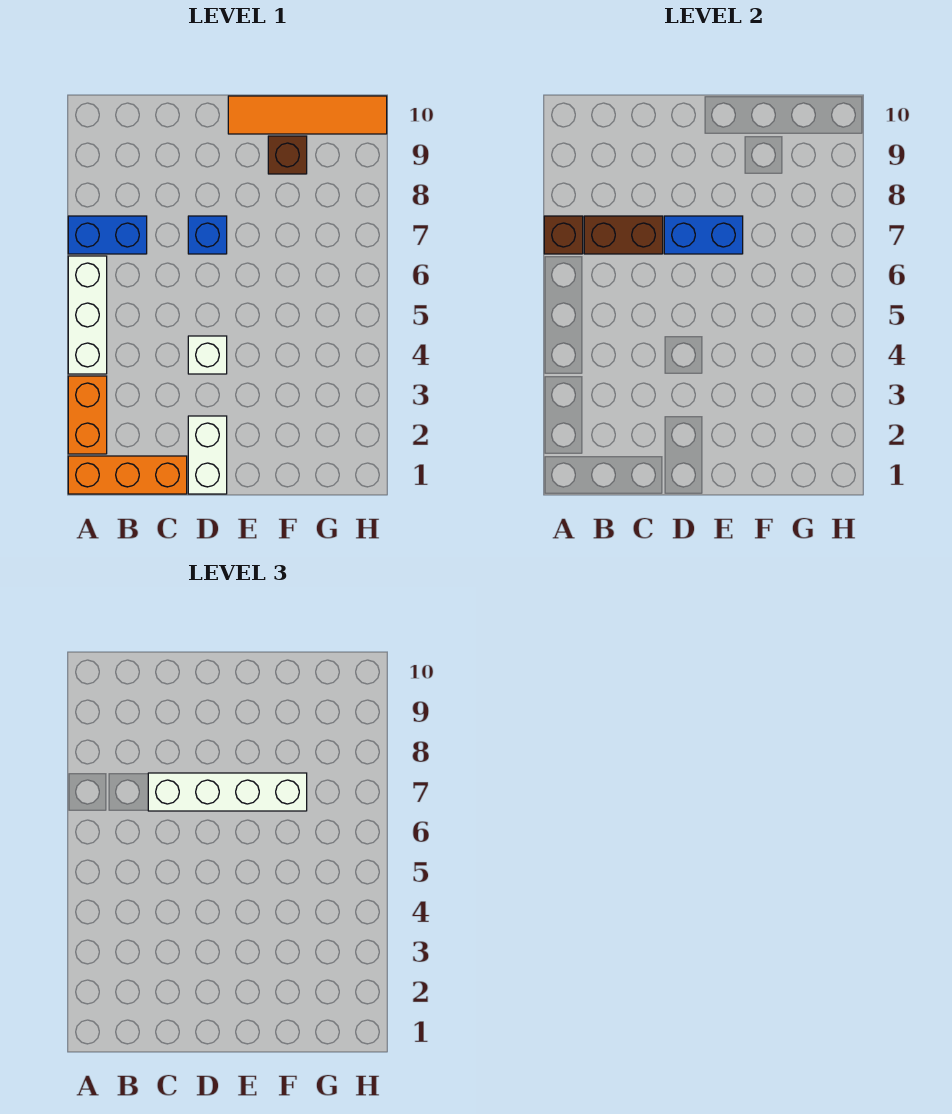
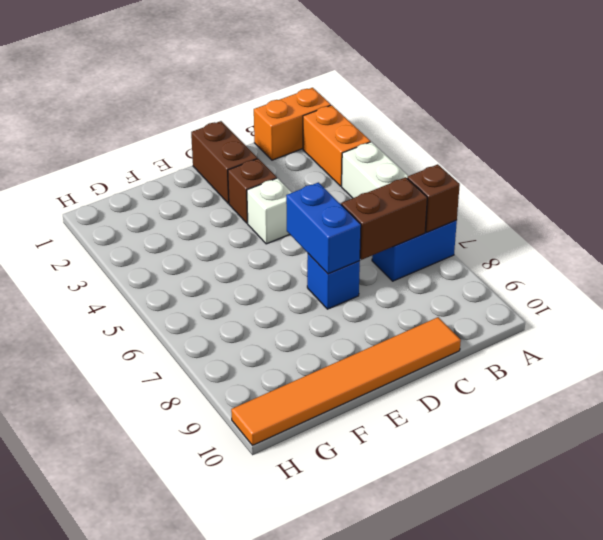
orange brick A1:C1 level 1 -> orange brick A1:B1 level 1
white brick C7:F7 level 3 -> none
white brick D1:D2 level 1 -> brown brick D1:D2 level 1
blue brick D7:E7 level 2 -> blue brick D6:D7 level 2
orange tile E10:H10 level 1 -> orange tile C10:H10 level 1
brown brick F9 level 1 -> brown brick D3 level 1

